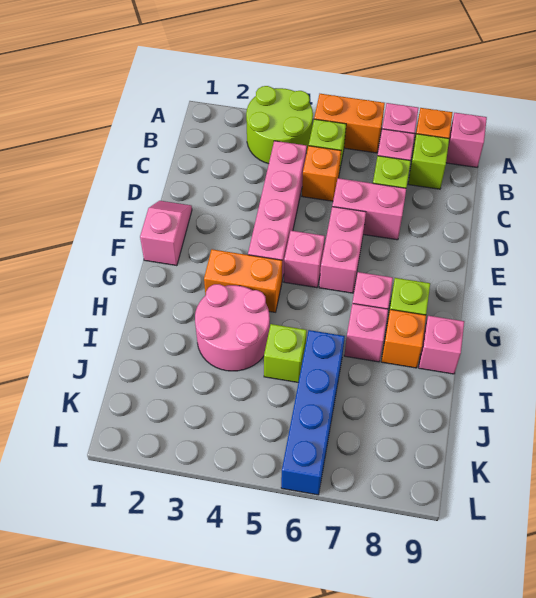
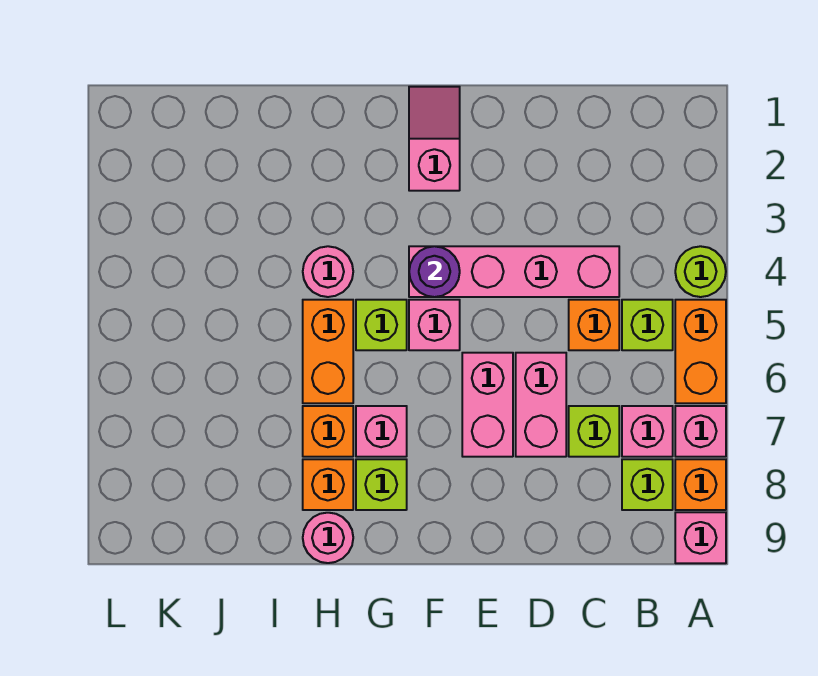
lime round brick A3:B4 level 1 -> lime round brick A4 level 1
pink slope E1:F1 level 1 top F -> pink slope F1:F2 level 1 top 2
pink brick E6:F6 level 1 -> pink brick E6:E7 level 1
none -> purple round brick F4 level 2
orange brick G3:G4 level 1 -> orange brick H5:H6 level 1
pink round brick H3:I4 level 1 -> pink round brick H4 level 1
pink brick H7 level 1 -> orange brick H7 level 1
pink brick H9 level 1 -> pink round brick H9 level 1
lime brick I5 level 1 -> lime brick G5 level 1
blue brick I6:L6 level 1 -> none

